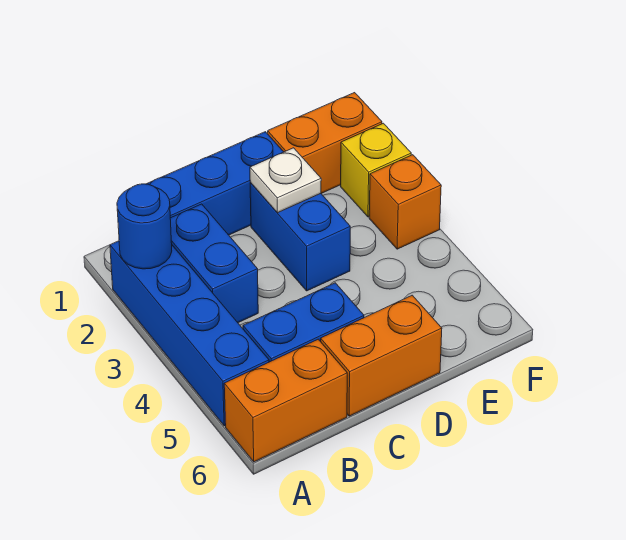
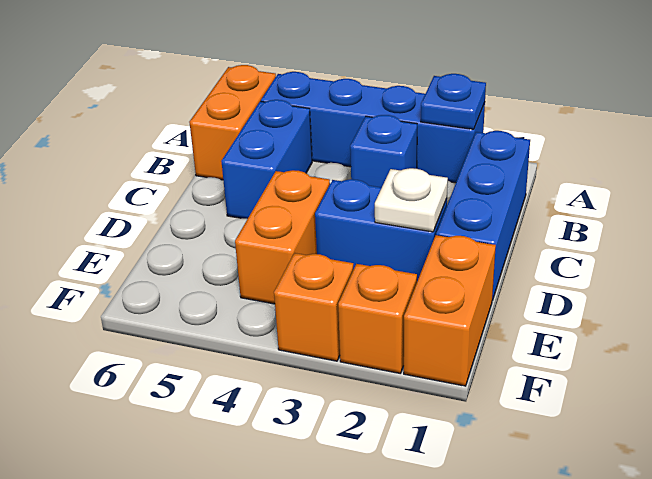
blue round brick A2 level 2 -> blue plate A2 level 2
blue brick B2:B3 level 1 -> blue brick B3 level 1
orange brick C6:D6 level 1 -> orange brick D4:E4 level 1
yellow brick F2 level 1 -> orange brick F2 level 1

